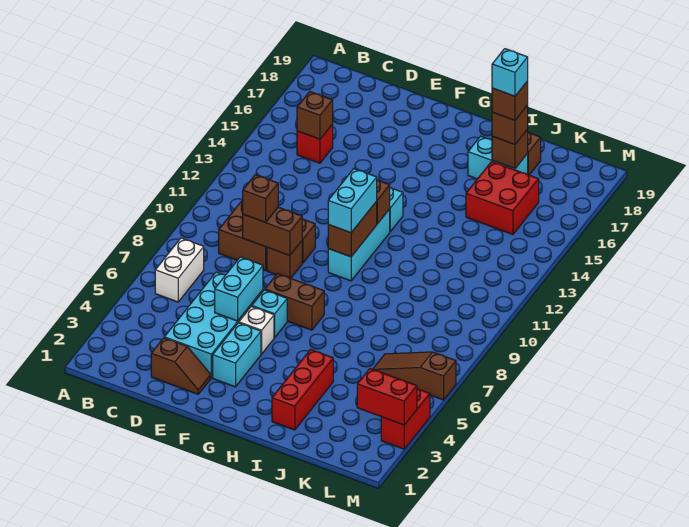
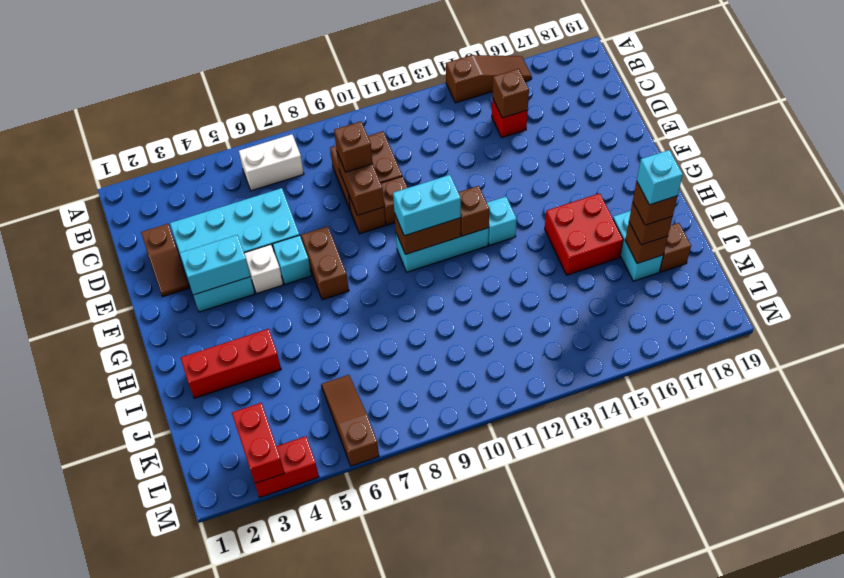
none -> brown slope A14:A16 level 1 top 14
cyan brick E5:E6 level 2 -> cyan brick F3:F4 level 2
red brick J15:K16 level 1 -> red brick H15:I16 level 1

